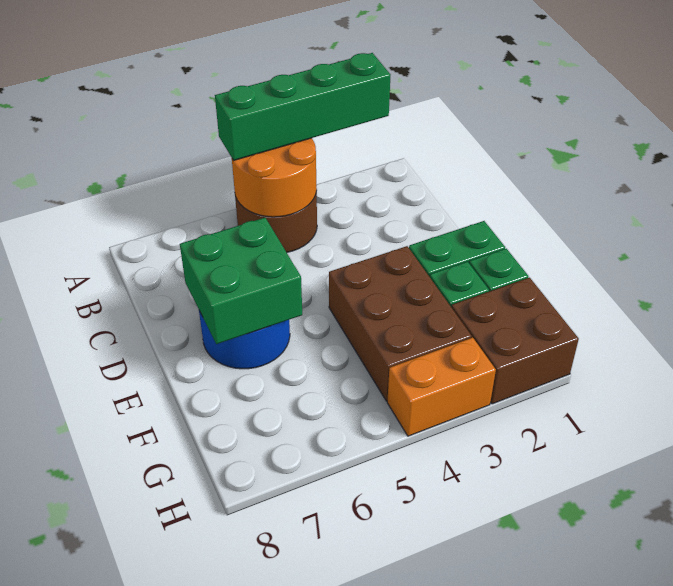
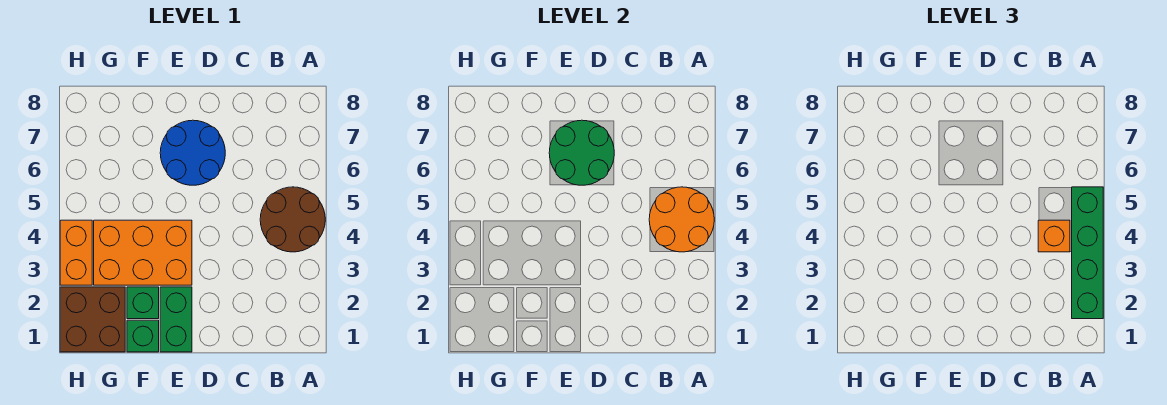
none -> orange brick B4 level 3
green brick D6:E7 level 2 -> green round brick D6:E7 level 2
brown brick E3:G4 level 1 -> orange brick E3:G4 level 1

